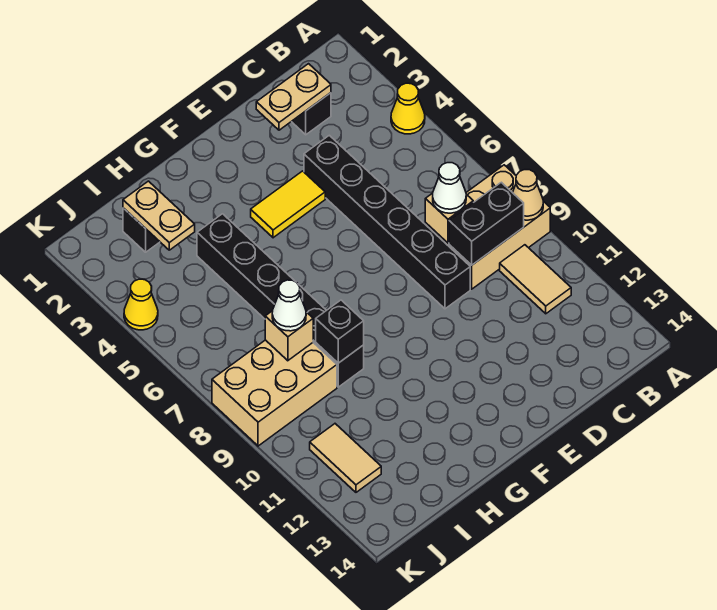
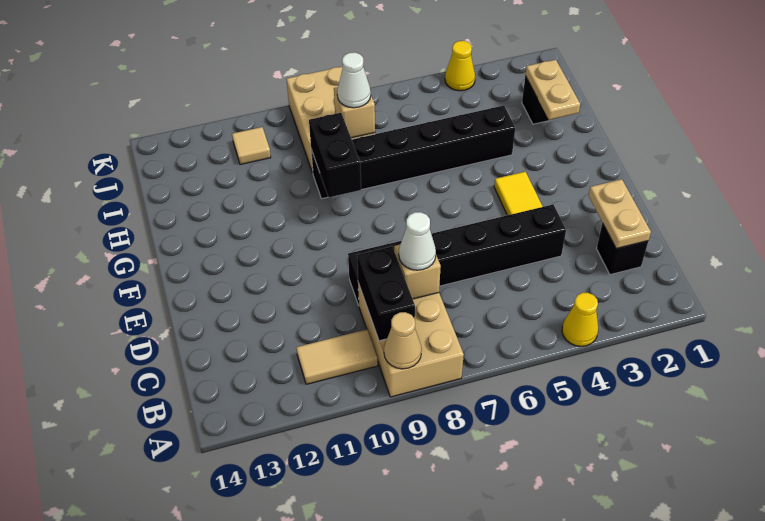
black brick H9 level 2 -> black brick G9:H9 level 2
tan plate I2:I3 level 2 -> tan plate H2:I2 level 2
tan tile J11:J12 level 1 -> tan tile J11 level 1

